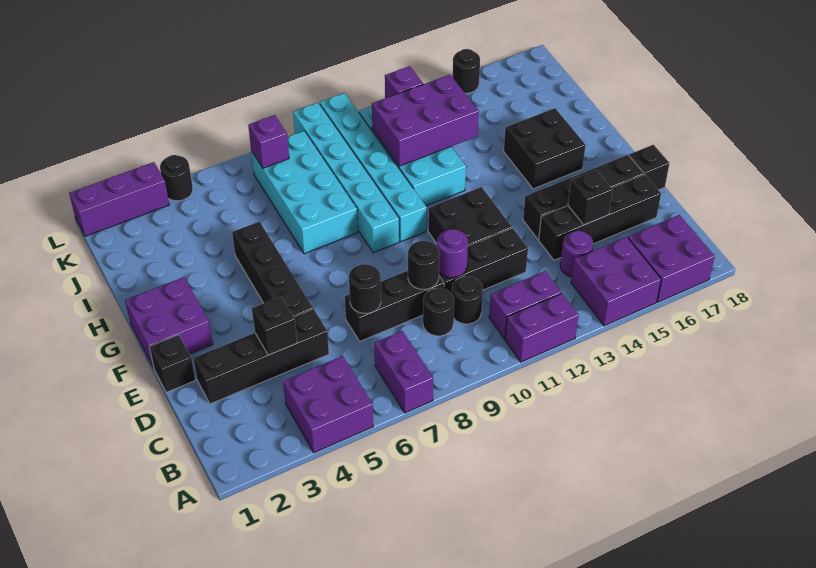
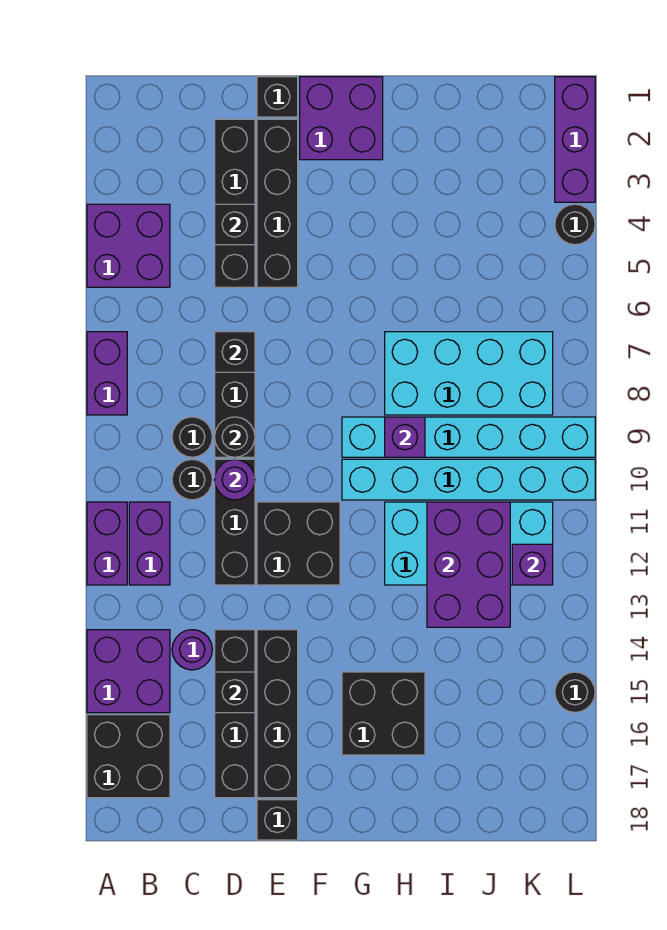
purple brick A7:B7 level 1 -> purple brick A7:A8 level 1
purple brick A16:B17 level 1 -> black brick A16:B17 level 1
black round brick D7 level 2 -> black brick D7 level 2
black brick E5:H5 level 1 -> black brick E2:E5 level 1
purple brick K7 level 2 -> purple brick H9 level 2

